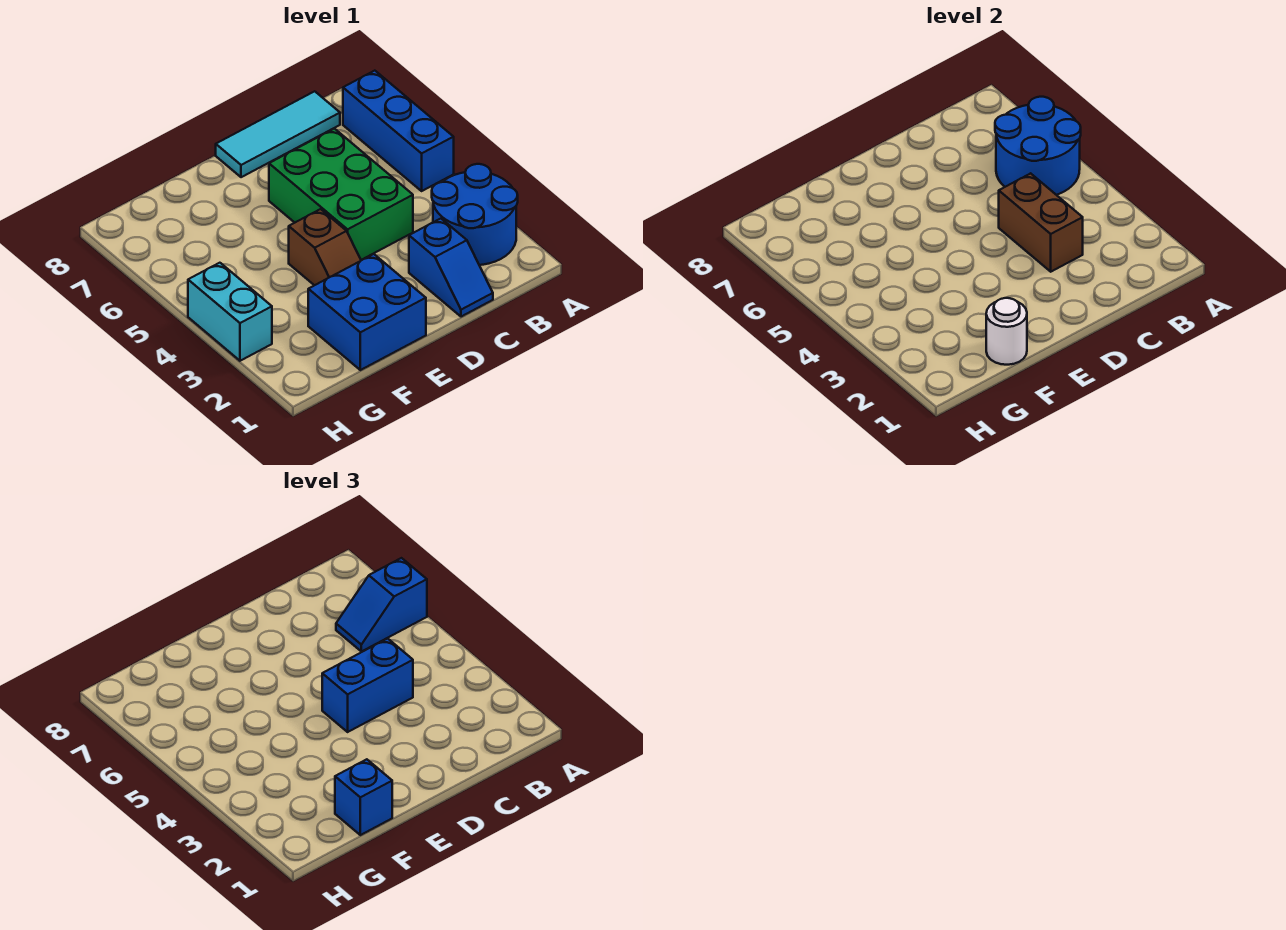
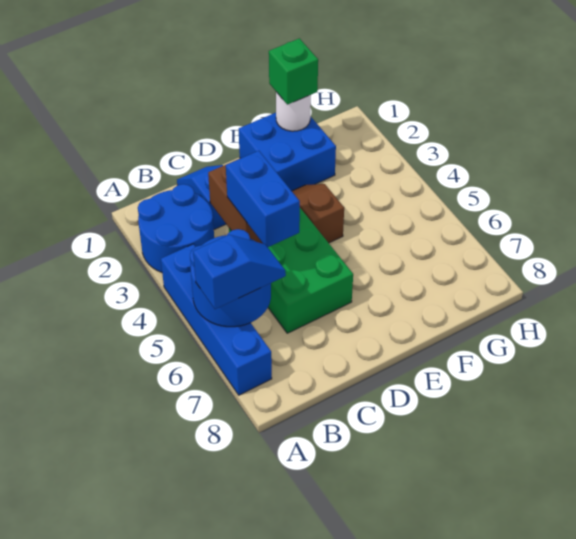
blue brick A5:A7 level 1 -> blue brick A4:A7 level 1
cyan tile B8:D8 level 1 -> none
blue brick C4:D4 level 3 -> blue brick C4:C5 level 3
blue brick F1 level 3 -> green brick F1 level 3
cyan brick H3:H4 level 1 -> none

